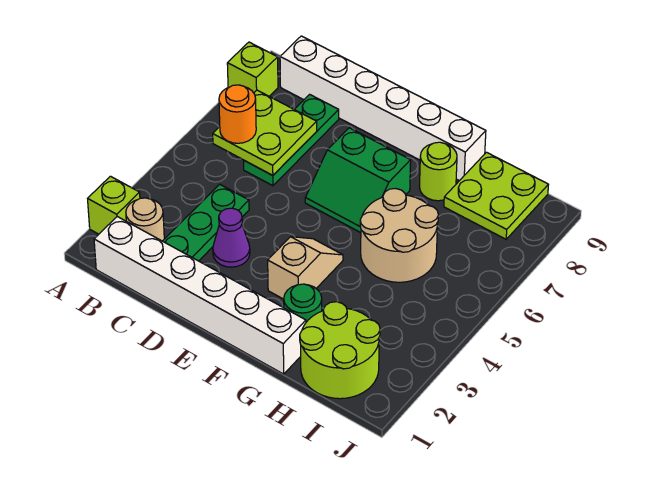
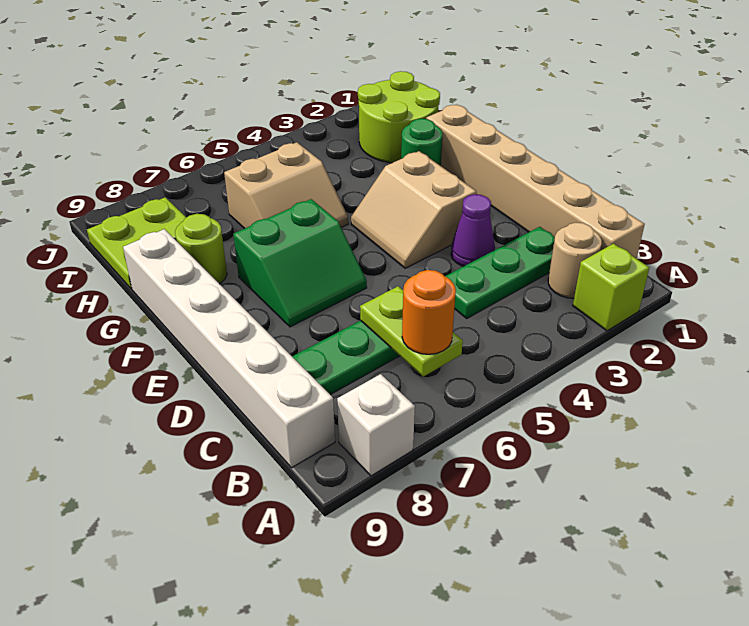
lime brick A8 level 1 -> white brick A8 level 1
white brick B1:G1 level 1 -> tan brick B1:G1 level 1
lime plate B6:C7 level 2 -> lime plate B6:C6 level 2
green slope E6:F7 level 1 top 7 -> green slope E6:F7 level 1 top F
tan slope F3:F4 level 1 top 3 -> tan slope E3:F4 level 1 top 3
tan round brick G5:H6 level 1 -> tan slope G5:H6 level 1 top H

